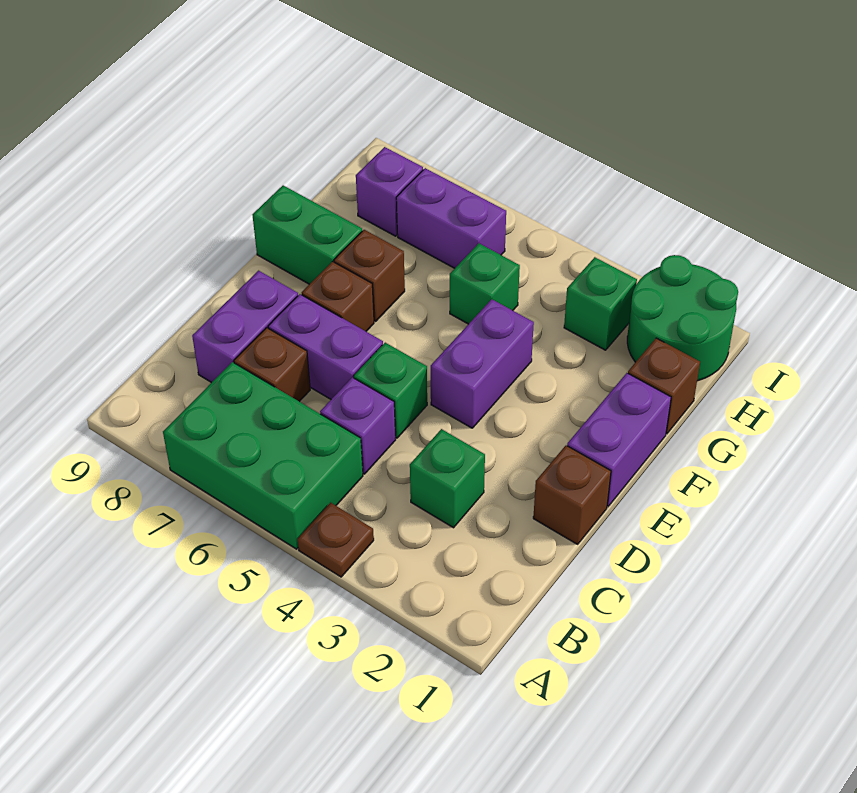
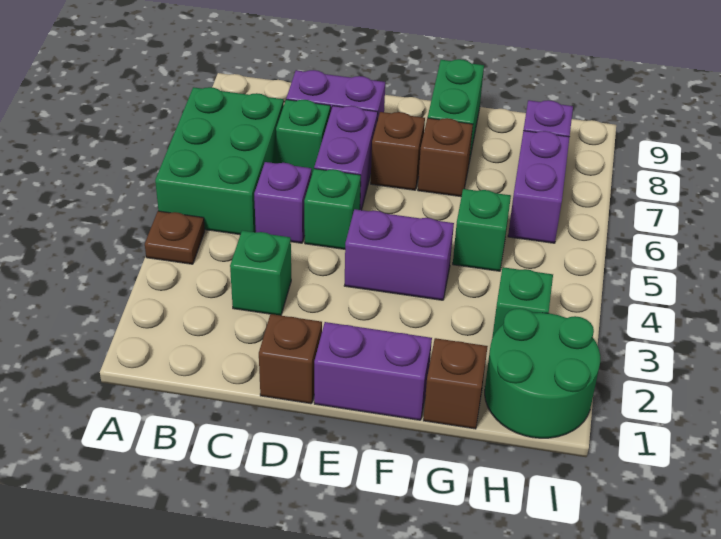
brown brick C7 level 1 -> green brick C7 level 1

